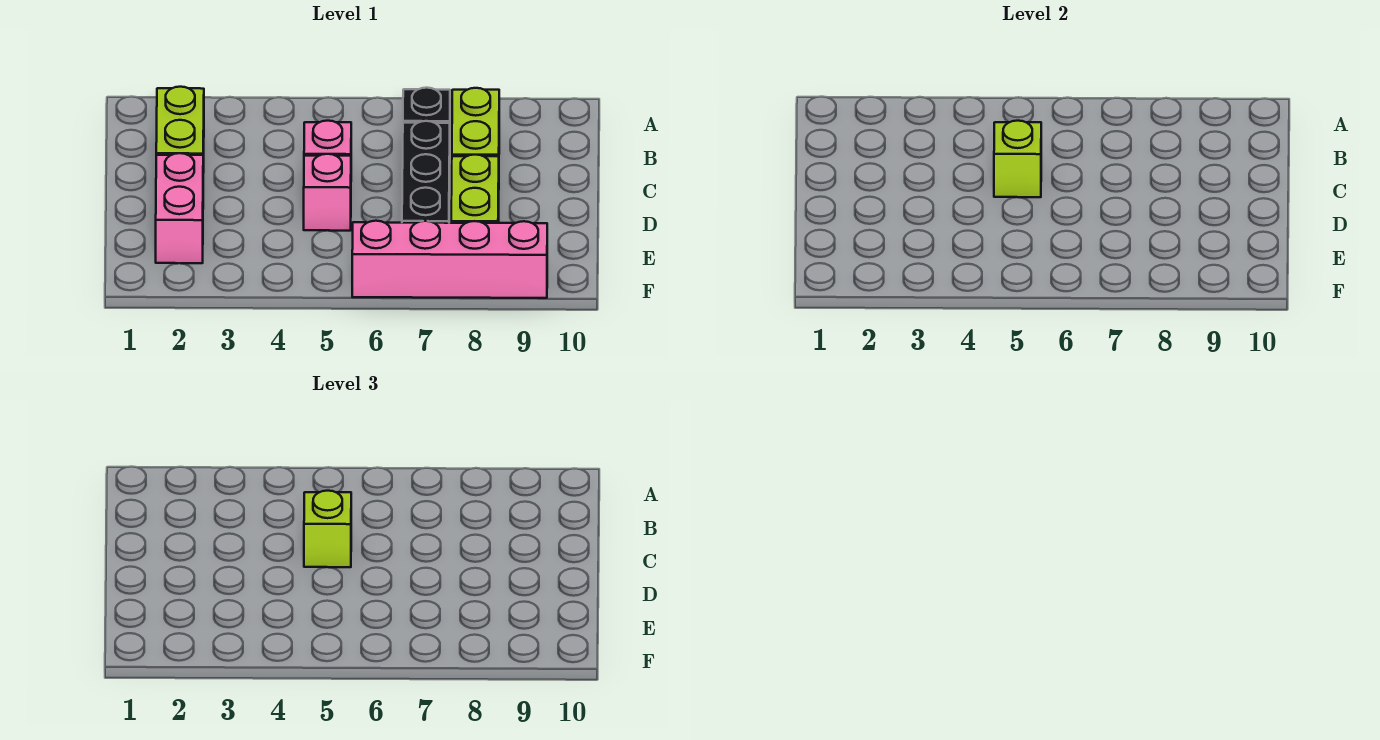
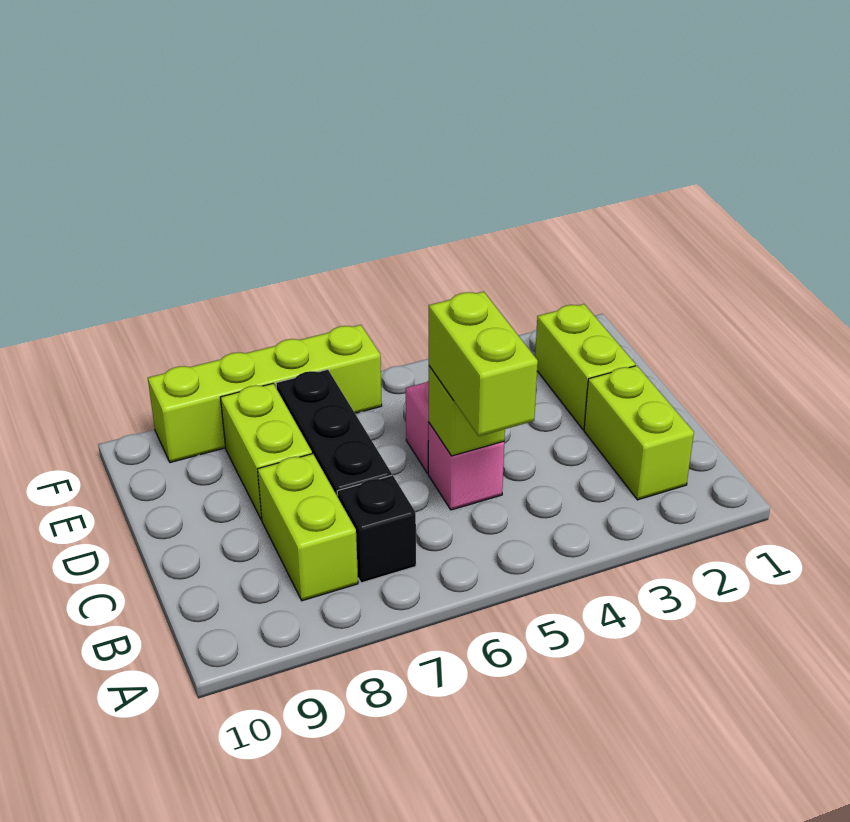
lime brick C5 level 3 -> lime brick B5:C5 level 3
pink brick D2:E2 level 1 -> lime brick D2:E2 level 1
pink brick F6:F9 level 1 -> lime brick F6:F9 level 1

